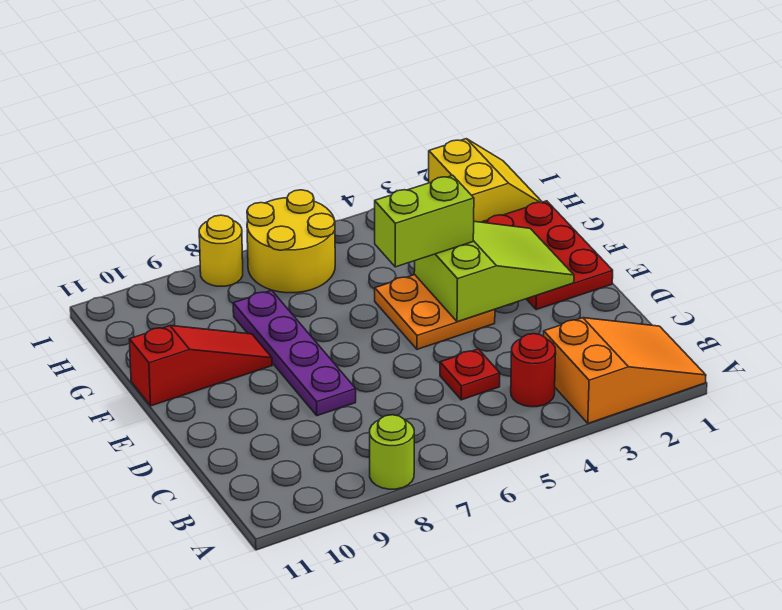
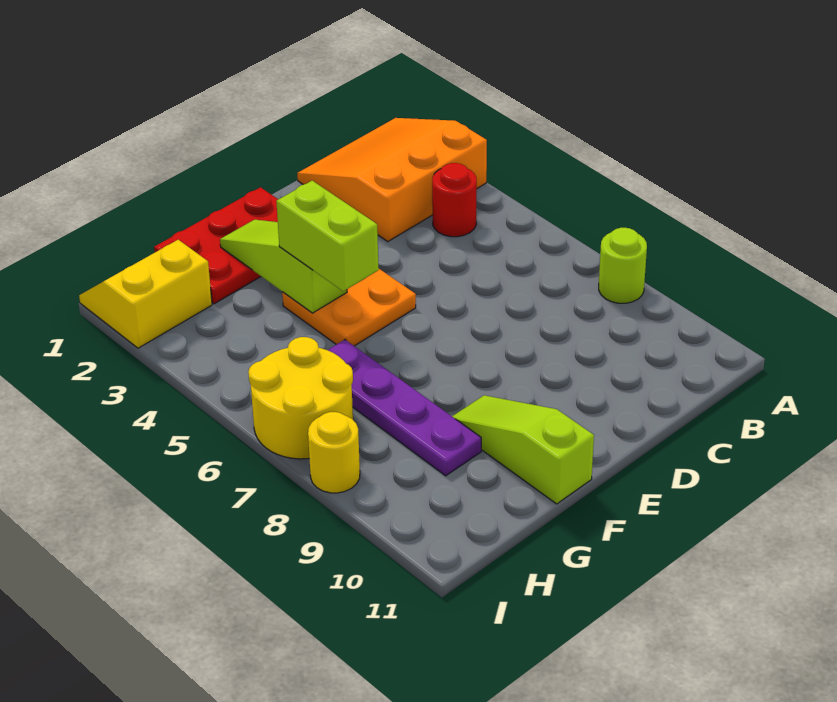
orange slope A1:B3 level 1 top 3 -> orange slope A1:C3 level 1 top 3
red plate C5 level 1 -> none
purple plate D8:G8 level 1 -> purple plate G6:G9 level 1
lime slope E2:F4 level 2 top 4 -> lime slope F2:F4 level 2 top 4
red slope F9:F11 level 1 top 11 -> lime slope F9:F11 level 1 top 11

